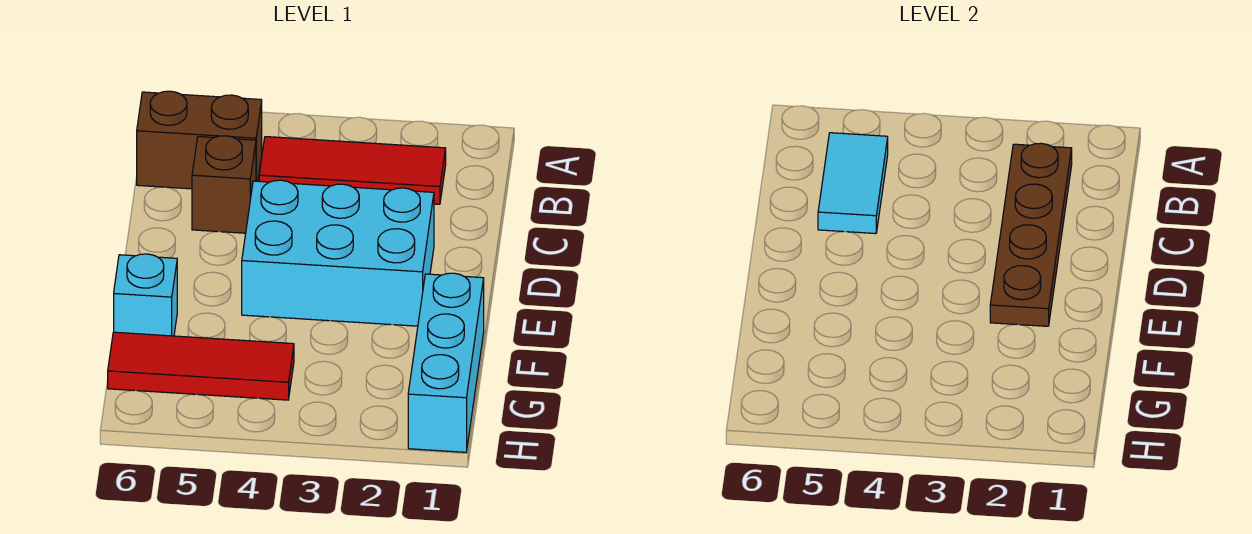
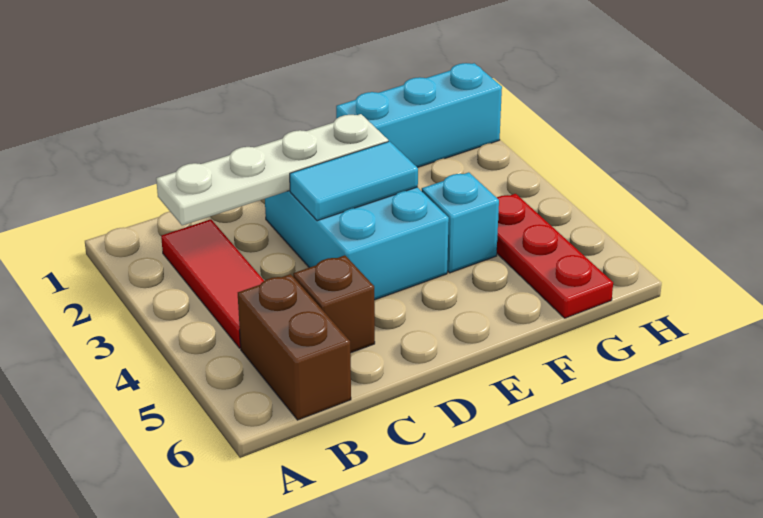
brown plate B2:E2 level 2 -> white plate B2:E2 level 2
cyan tile B5:C5 level 2 -> cyan tile D3:E3 level 2
cyan brick F6 level 1 -> cyan brick F4 level 1
red tile G4:G6 level 1 -> red plate G4:G6 level 1

